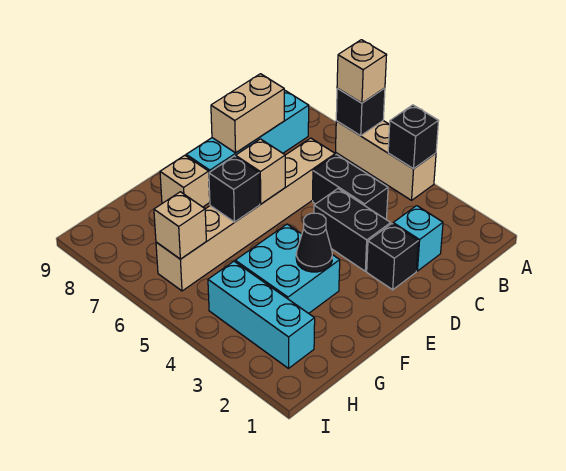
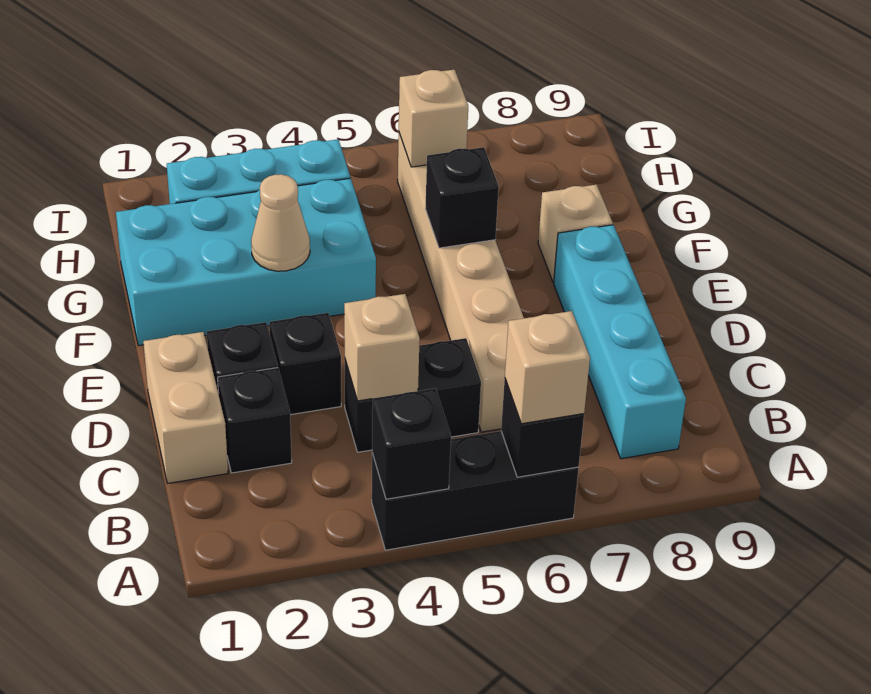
tan brick A4:A6 level 1 -> black brick A4:A6 level 1
cyan brick C2 level 1 -> black brick C2 level 1
tan brick C8:D8 level 2 -> tan brick C1:D1 level 1
black brick D3:D4 level 1 -> black brick D3 level 1
tan brick E6 level 2 -> tan brick C4 level 2
cyan brick F3:G4 level 1 -> cyan brick F1:G4 level 1
black cone F3 level 2 -> tan cone F3 level 2

